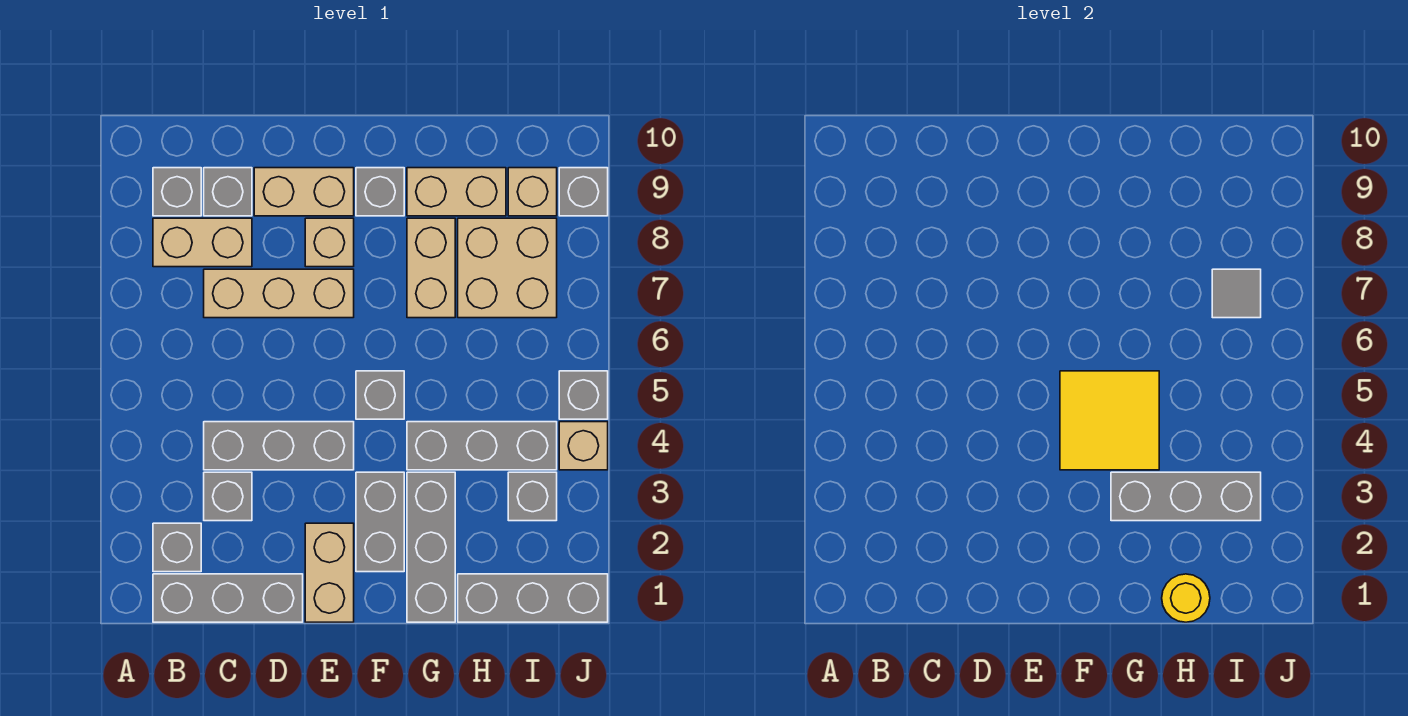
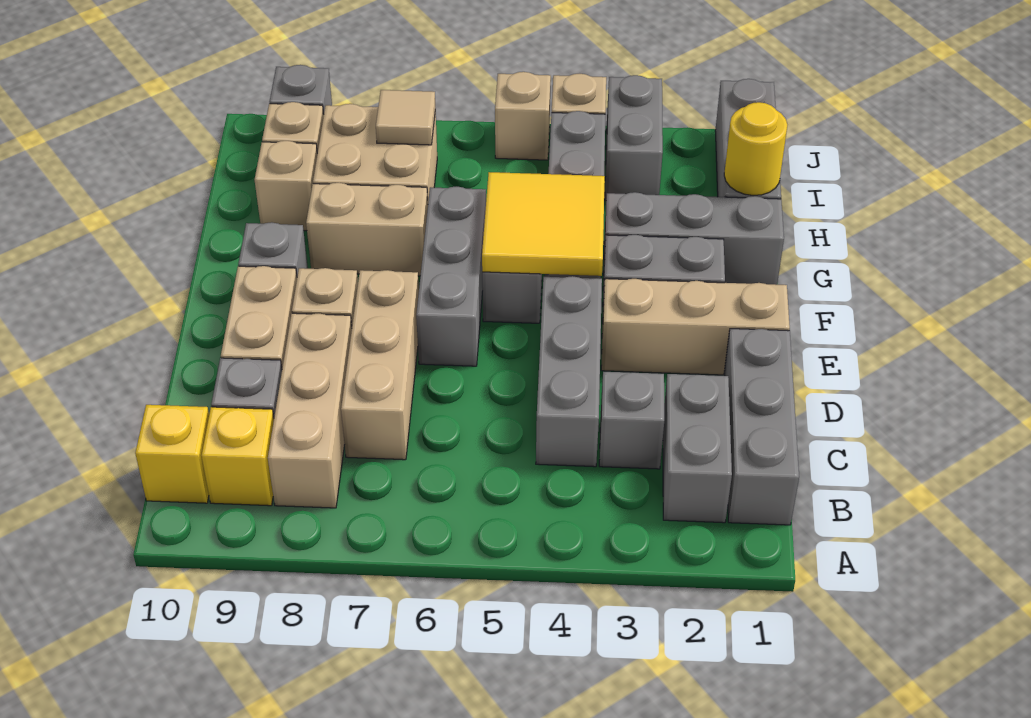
grey brick B2 level 1 -> grey brick B2:C2 level 1
tan brick B8:C8 level 1 -> tan brick B8:D8 level 1
grey brick B9 level 1 -> yellow brick B9 level 1
none -> yellow brick B10 level 1
tan brick E1:E2 level 1 -> tan brick E1:E3 level 1
grey brick G3:I3 level 2 -> grey brick E6:G6 level 1
tan brick G9:H9 level 1 -> tan brick H9 level 1
grey brick I3 level 1 -> grey brick I3:J3 level 1
grey tile I7 level 2 -> tan tile I7 level 2
grey brick J5 level 1 -> tan brick J5 level 1

